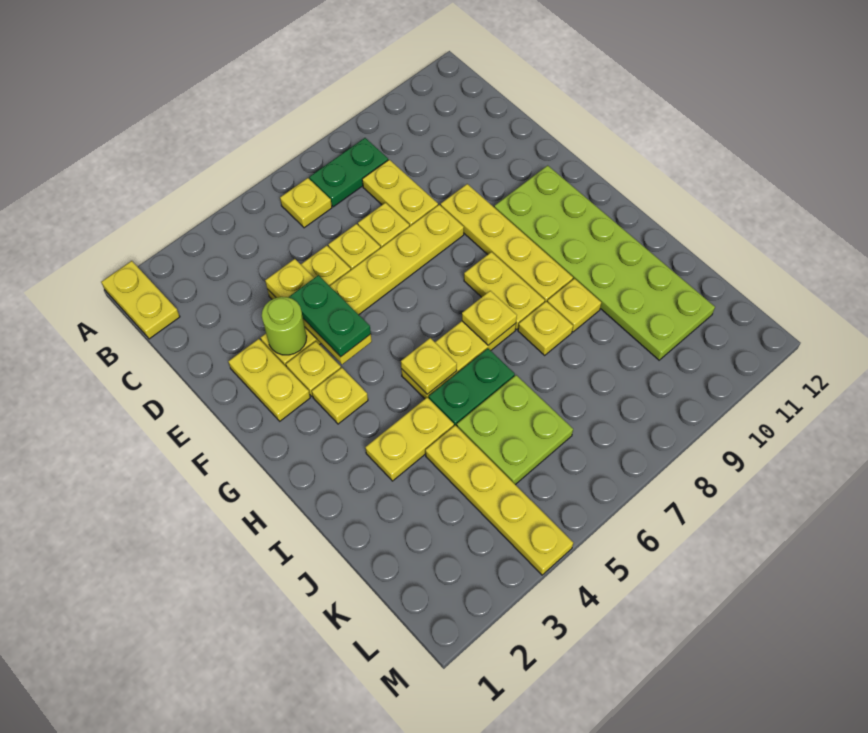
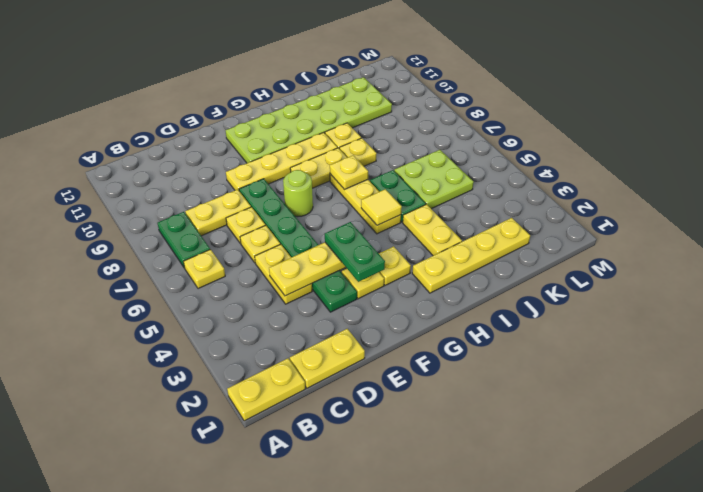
yellow plate E2:F2 level 1 -> yellow plate C1:D1 level 1
yellow plate E3:E8 level 1 -> green plate E3:E8 level 1
lime round brick E3 level 2 -> lime round brick F7 level 1
green plate E4:F4 level 3 -> green plate F3:F4 level 3
yellow plate H5 level 2 -> yellow tile H5 level 2
yellow plate J4:M4 level 1 -> yellow plate H2:K2 level 1

